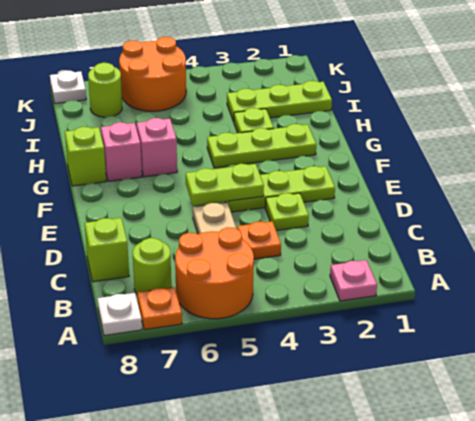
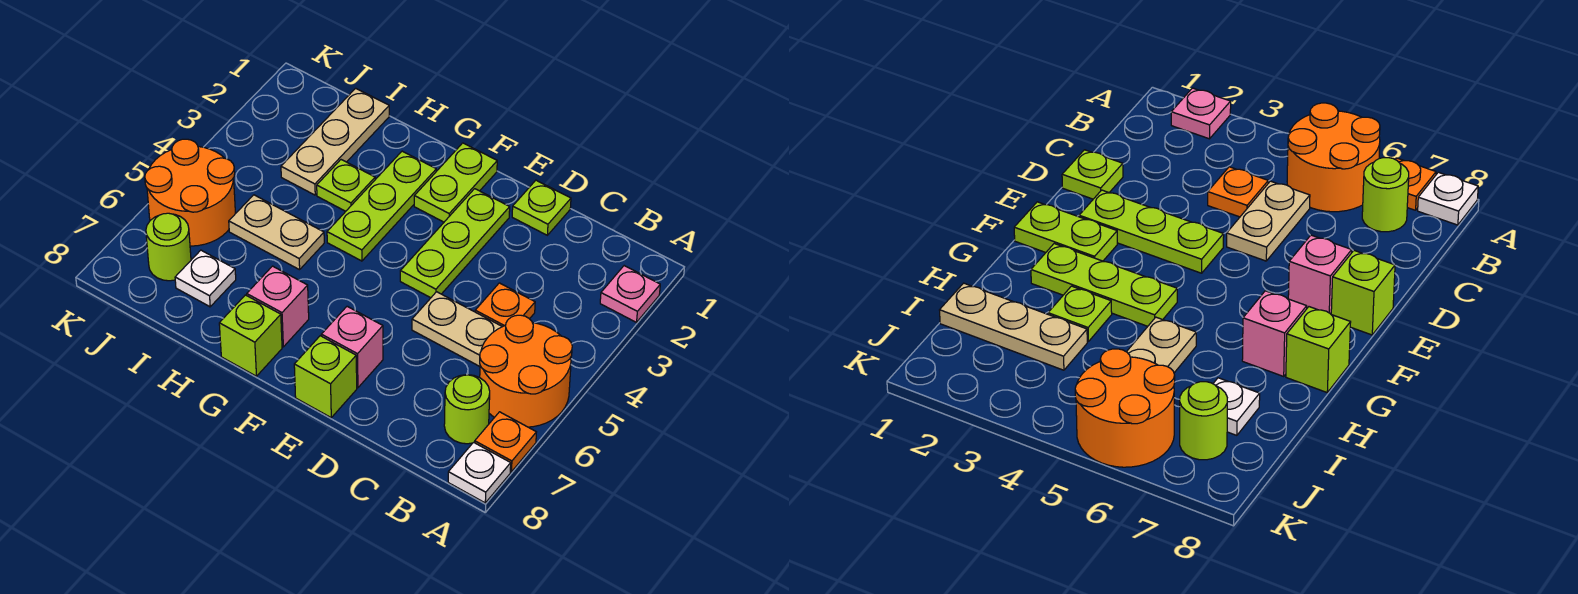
lime brick C8 level 1 -> lime brick E8 level 1
lime plate D3 level 1 -> lime plate D1 level 1
lime plate E4:E5 level 2 -> lime plate F1:F2 level 1
pink brick G6 level 1 -> pink brick E7 level 1
none -> tan plate H5:I5 level 1
lime plate I1:I3 level 1 -> tan plate I1:I3 level 1
white plate K8 level 1 -> white plate I7 level 1

